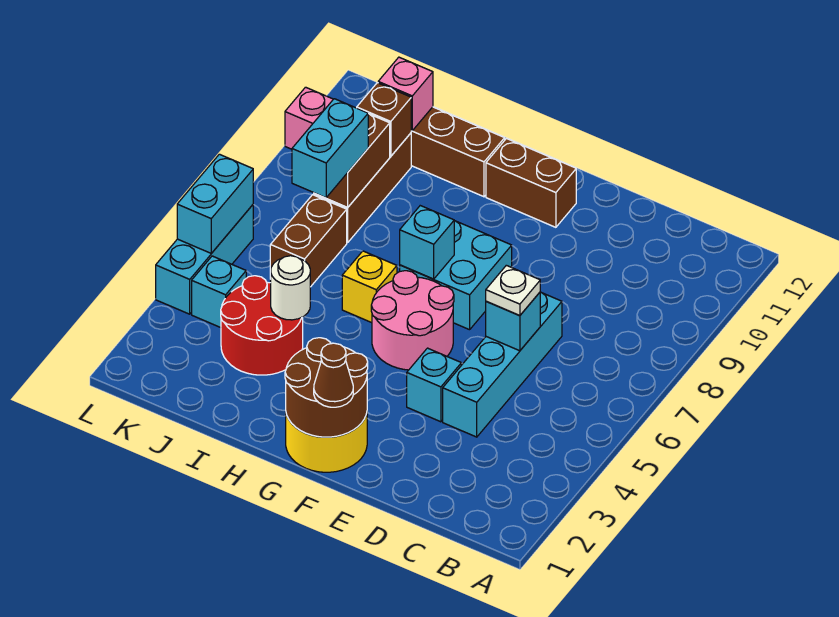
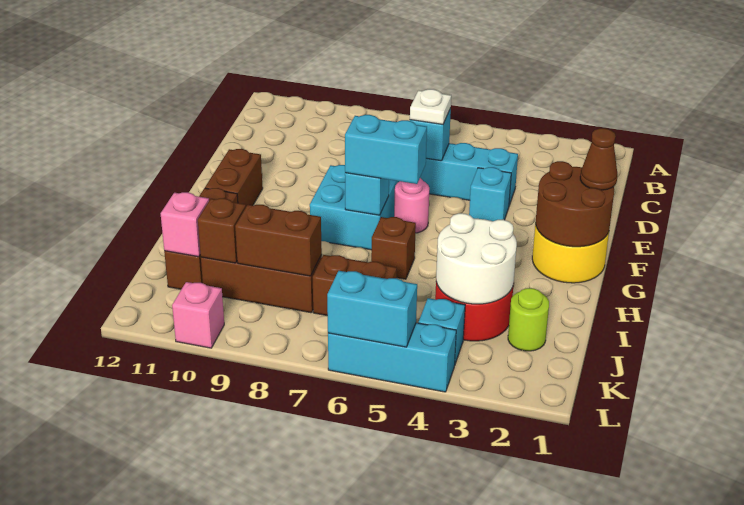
pink round brick F5:G6 level 1 -> pink round brick F6 level 1
yellow brick H6 level 1 -> brown brick H6 level 1
white round brick I4 level 2 -> white round brick I3:J4 level 2
none -> lime round brick J2 level 1
cyan brick J7:J8 level 3 -> cyan brick G6:G7 level 3

